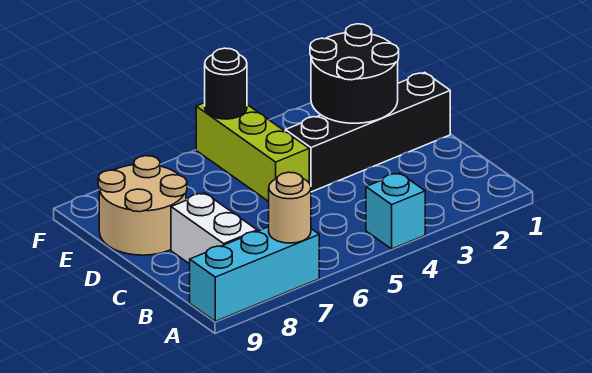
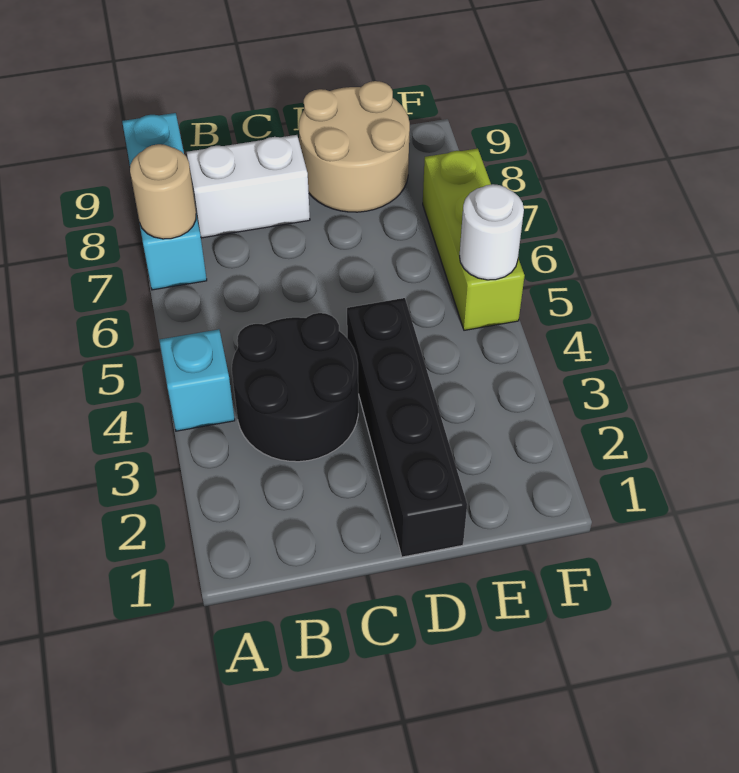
black round brick D2:E3 level 2 -> black round brick B3:C4 level 1
lime brick D5:F5 level 1 -> lime brick F5:F7 level 1
black round brick F5 level 2 -> white round brick F5 level 2

